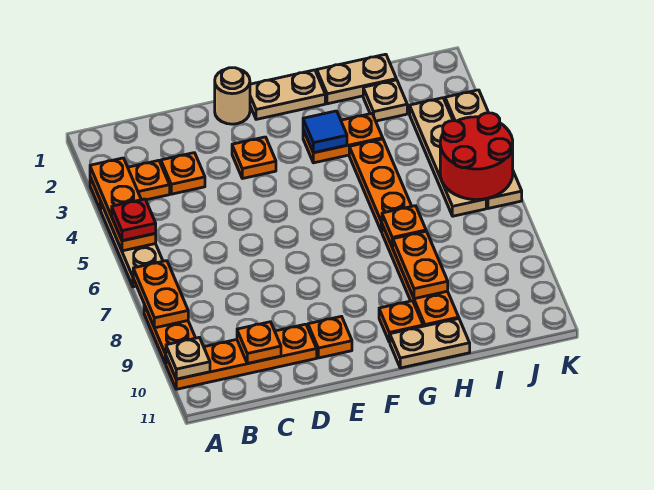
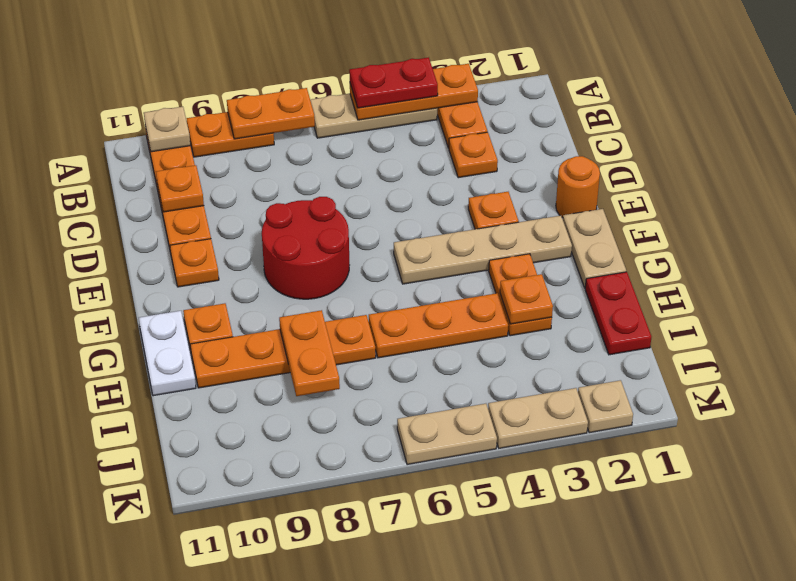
red plate A5 level 3 -> red plate A4:A5 level 3
tan round brick E1 level 1 -> orange round brick E1 level 1
blue tile G3 level 2 -> none
tan plate G11:H11 level 1 -> white plate G11:H11 level 1
tan plate H1:I1 level 1 -> red plate H1:I1 level 1
orange plate H7 level 2 -> orange plate H3 level 2
orange plate H8:H9 level 2 -> orange plate H8:I8 level 2
tan plate I2 level 1 -> tan plate K2 level 1
tan plate J3:J6 level 1 -> tan plate F2:F5 level 1
red round brick J5:K6 level 2 -> red round brick E7:F8 level 1

